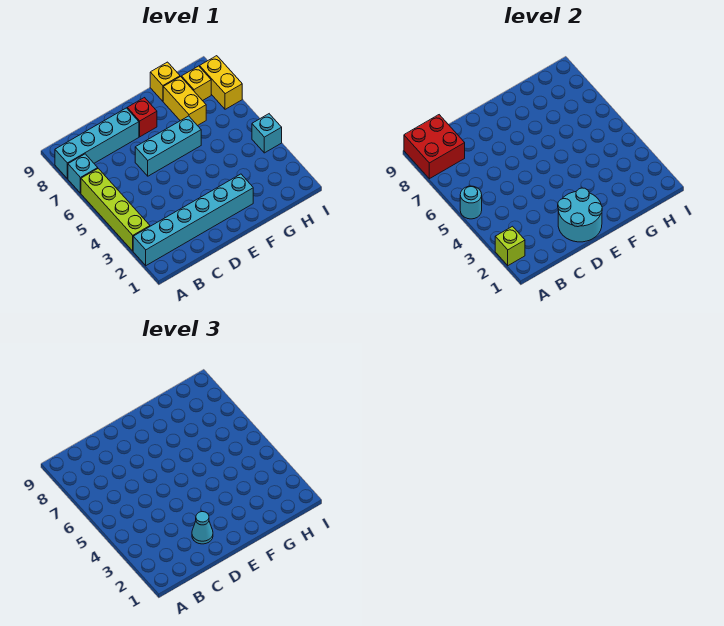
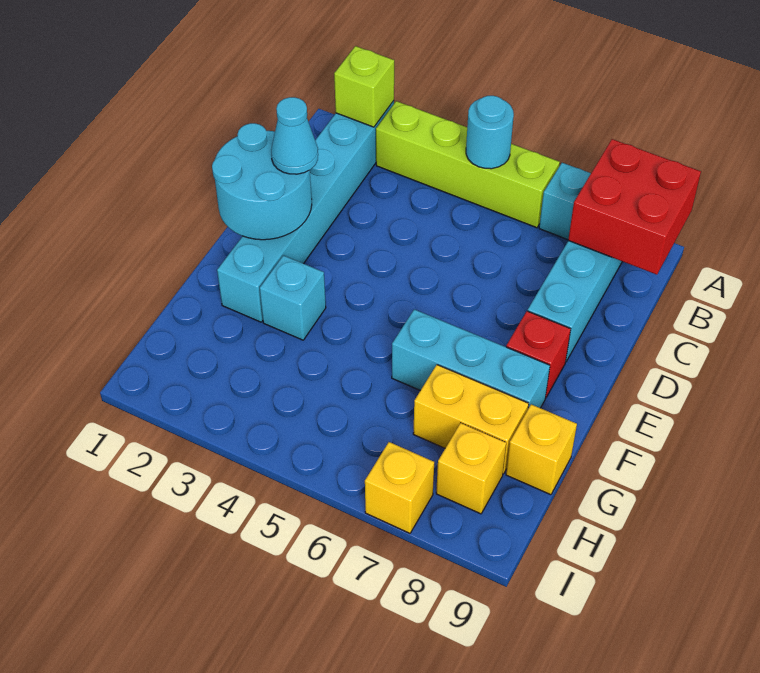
cyan brick D6:F6 level 1 -> cyan brick F6:F8 level 1
cyan brick I4 level 1 -> cyan brick F3 level 1
yellow brick I7:I8 level 1 -> yellow brick I7 level 1

